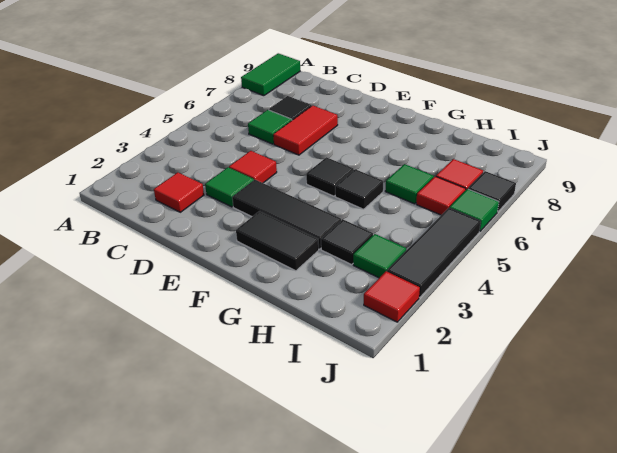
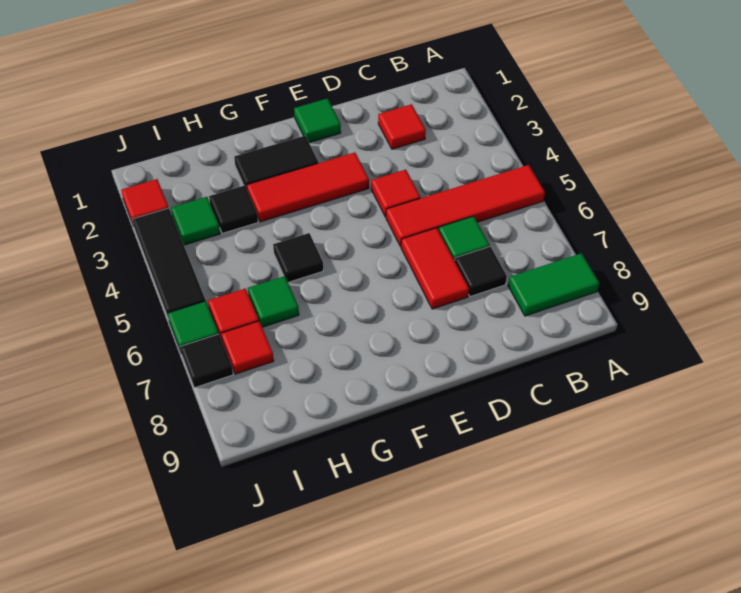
none -> red tile A5:D5 level 1
green tile A8:A9 level 1 -> green tile A8:B8 level 1
green tile D3 level 1 -> green tile E1 level 1
black tile E3:G3 level 1 -> red tile E3:G3 level 1
black tile F5 level 1 -> none

